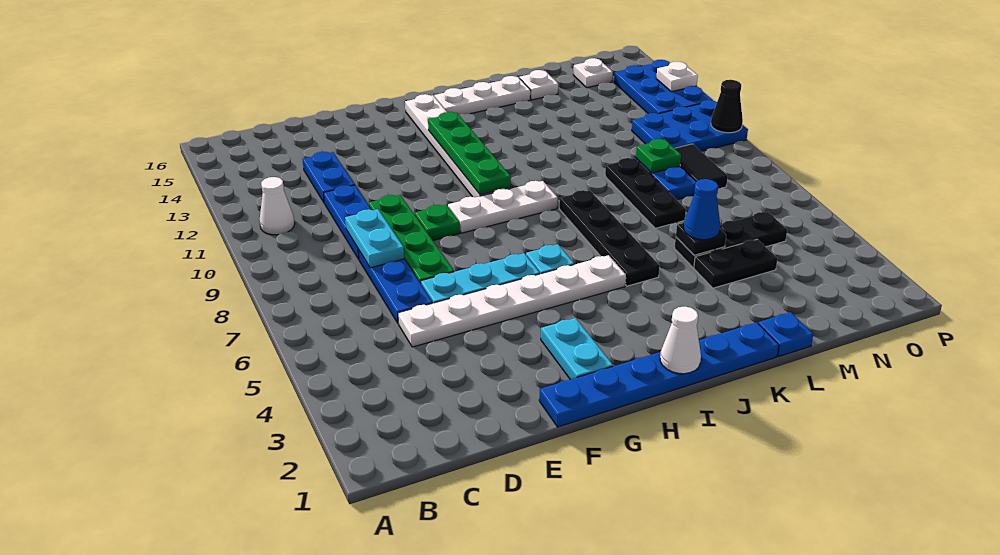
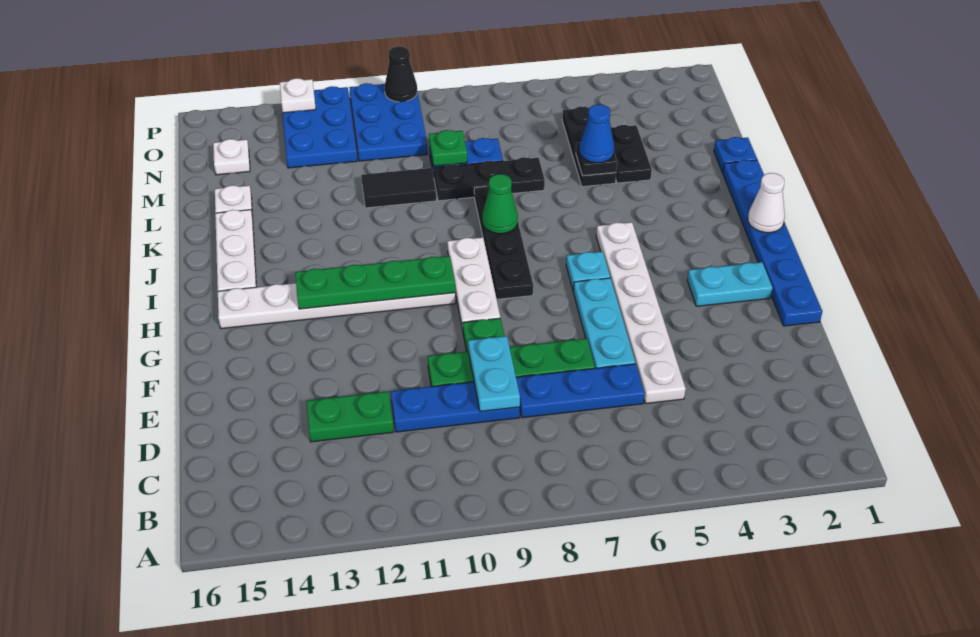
white cone B11 level 1 -> none
cyan plate D8:D9 level 2 -> cyan plate D9:E9 level 2
blue plate D12:D13 level 1 -> green plate D12:D13 level 1
black plate J5:J8 level 1 -> black plate H8:K8 level 1
none -> green cone J8 level 2
black tile N8:N9 level 1 -> black tile L10:L11 level 1
blue plate O12:P14 level 1 -> blue plate N12:P13 level 1

